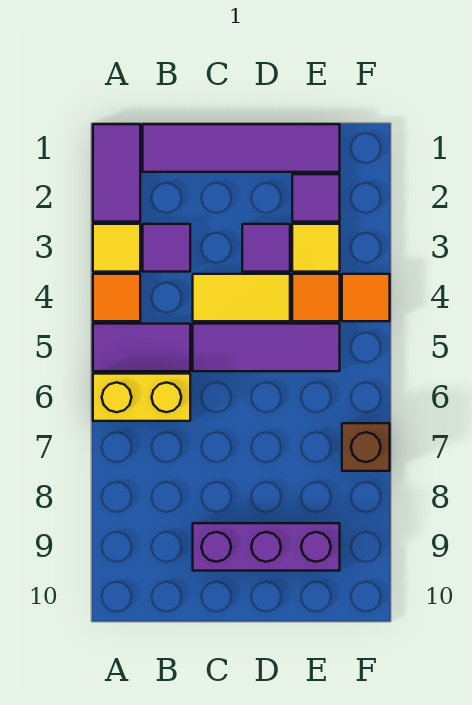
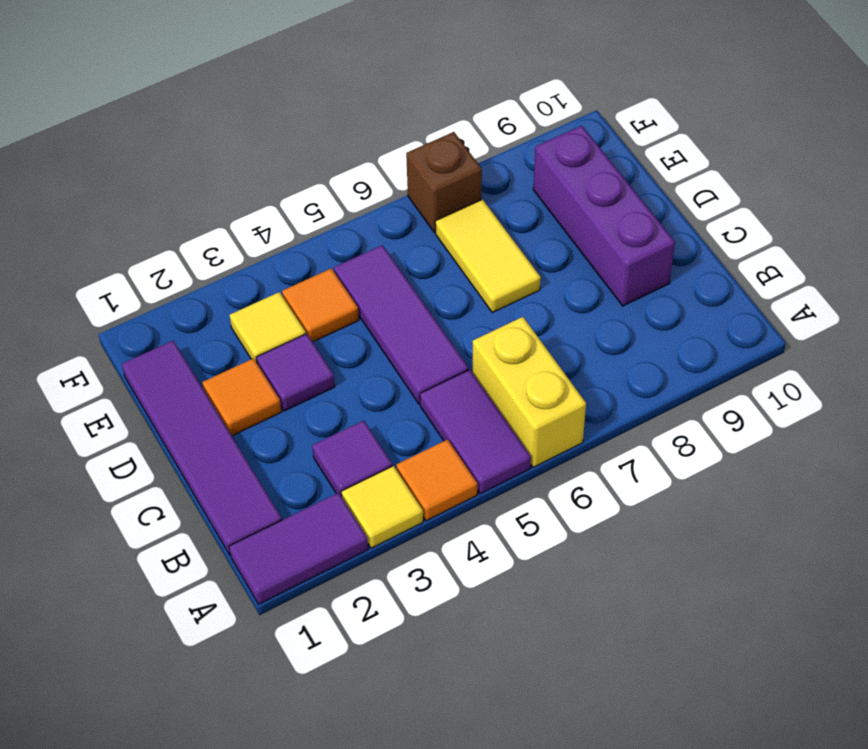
yellow tile C4:D4 level 1 -> yellow tile D7:E7 level 1
purple tile E2 level 1 -> none
orange tile F4 level 1 -> orange tile D2 level 1

